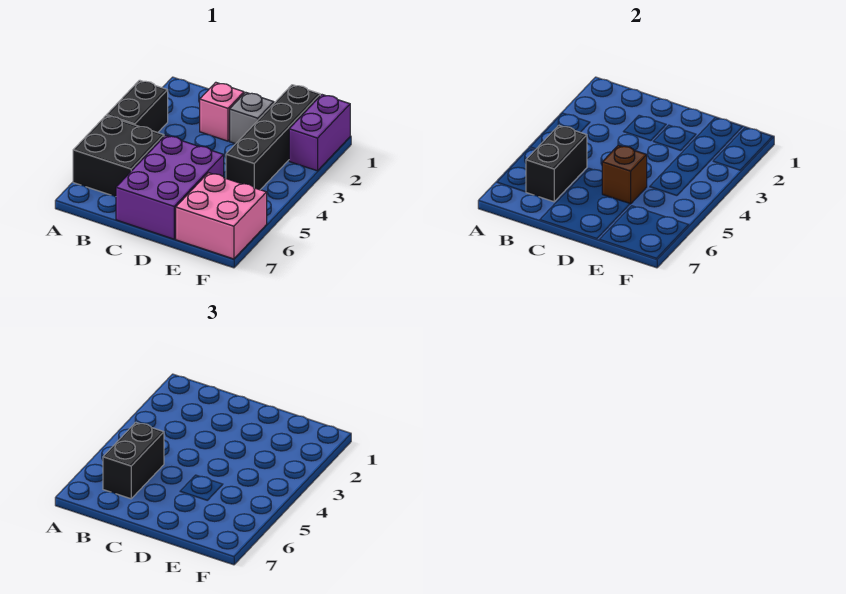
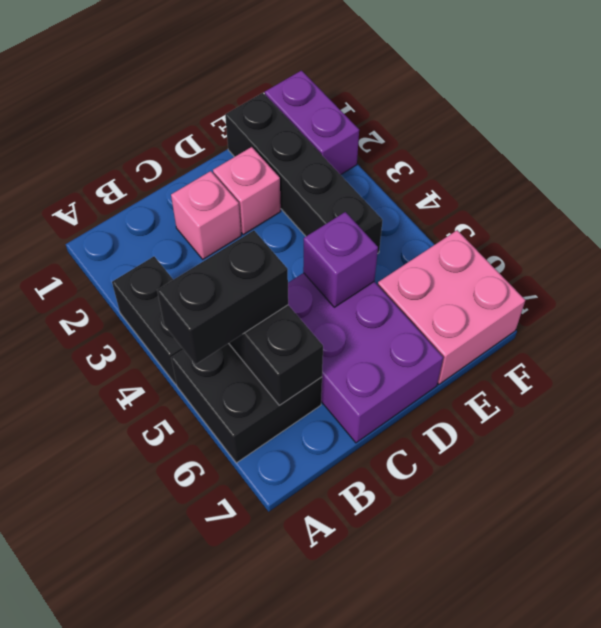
black brick B5:B6 level 3 -> black brick A5:B5 level 3
grey brick D2 level 1 -> pink brick D2 level 1
brown brick D5 level 2 -> purple brick D5 level 2

